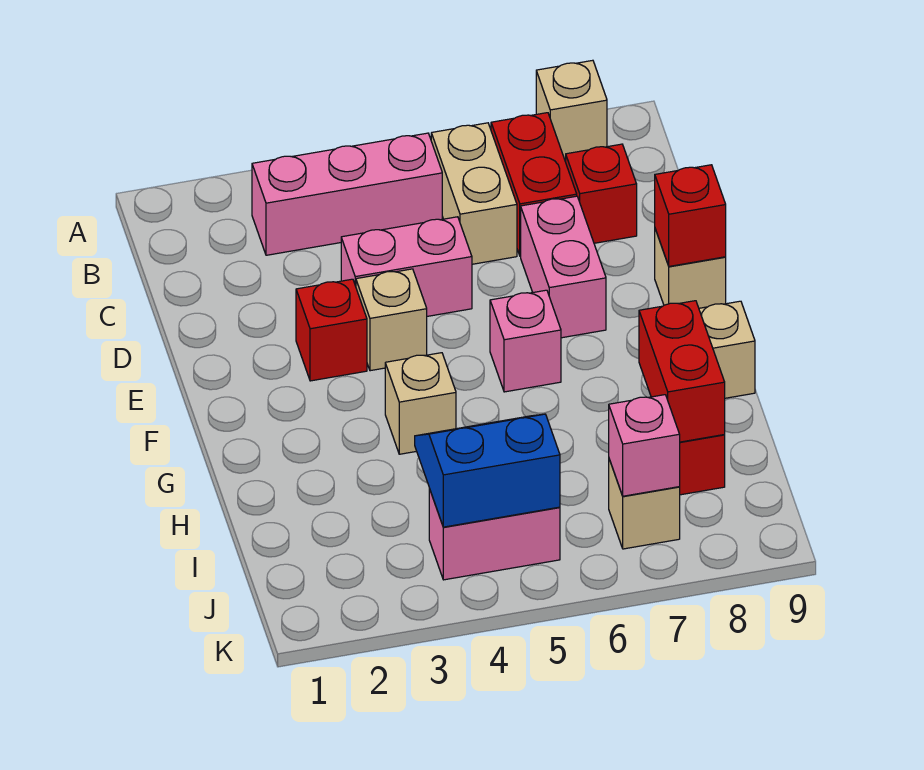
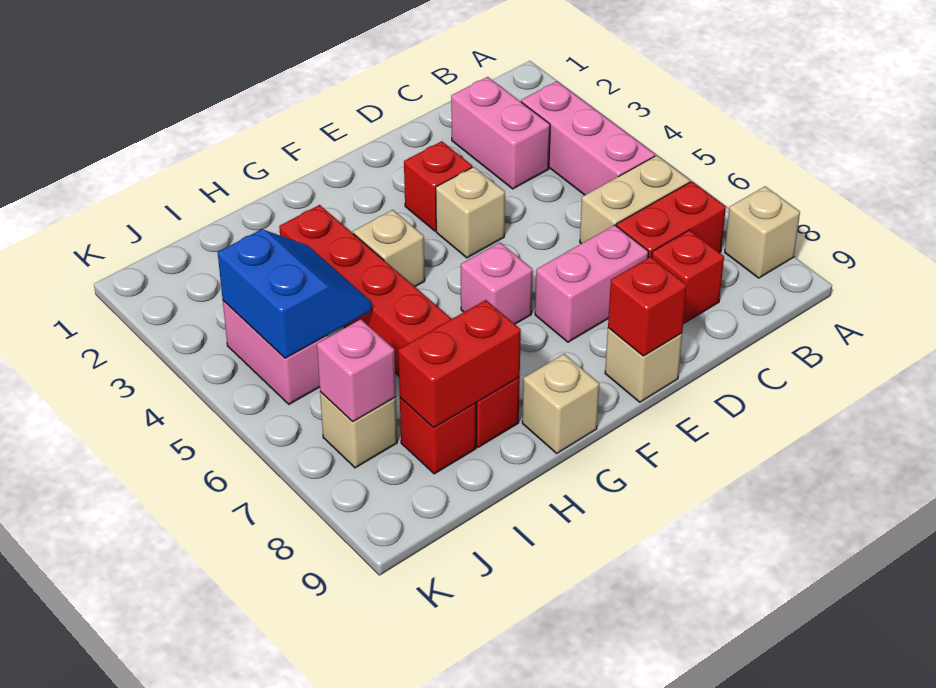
pink brick D4:D5 level 1 -> pink brick C2:C3 level 1
none -> red brick H3:H8 level 1

